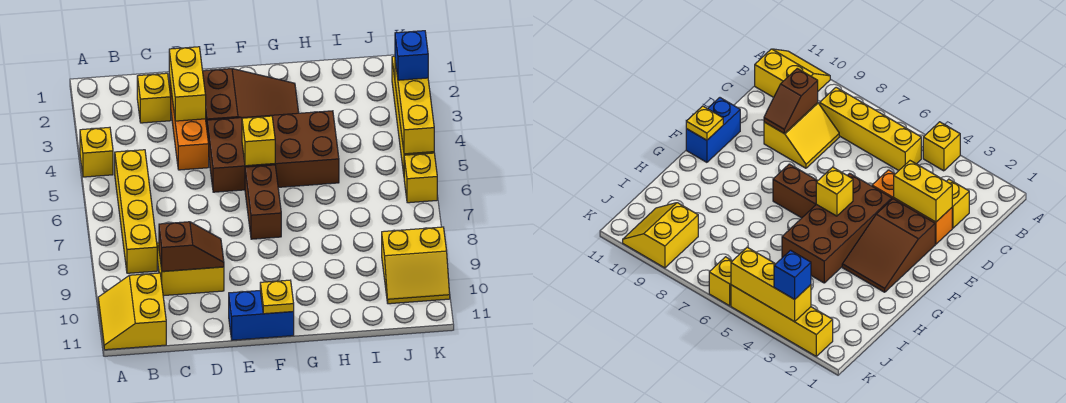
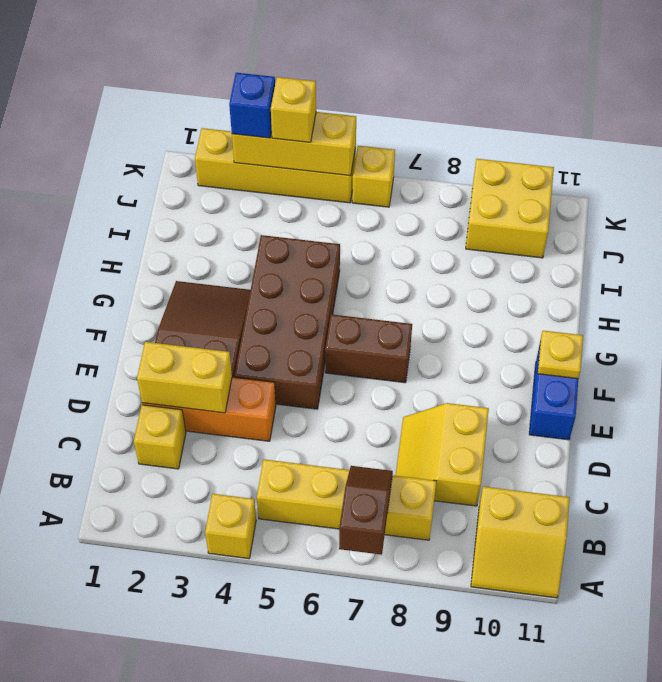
brown slope C9:D9 level 2 top C -> brown slope A7:B7 level 2 top A
yellow brick F5 level 2 -> yellow brick K4 level 3
yellow slope J9:K10 level 1 top 9 -> yellow brick J9:K10 level 1

